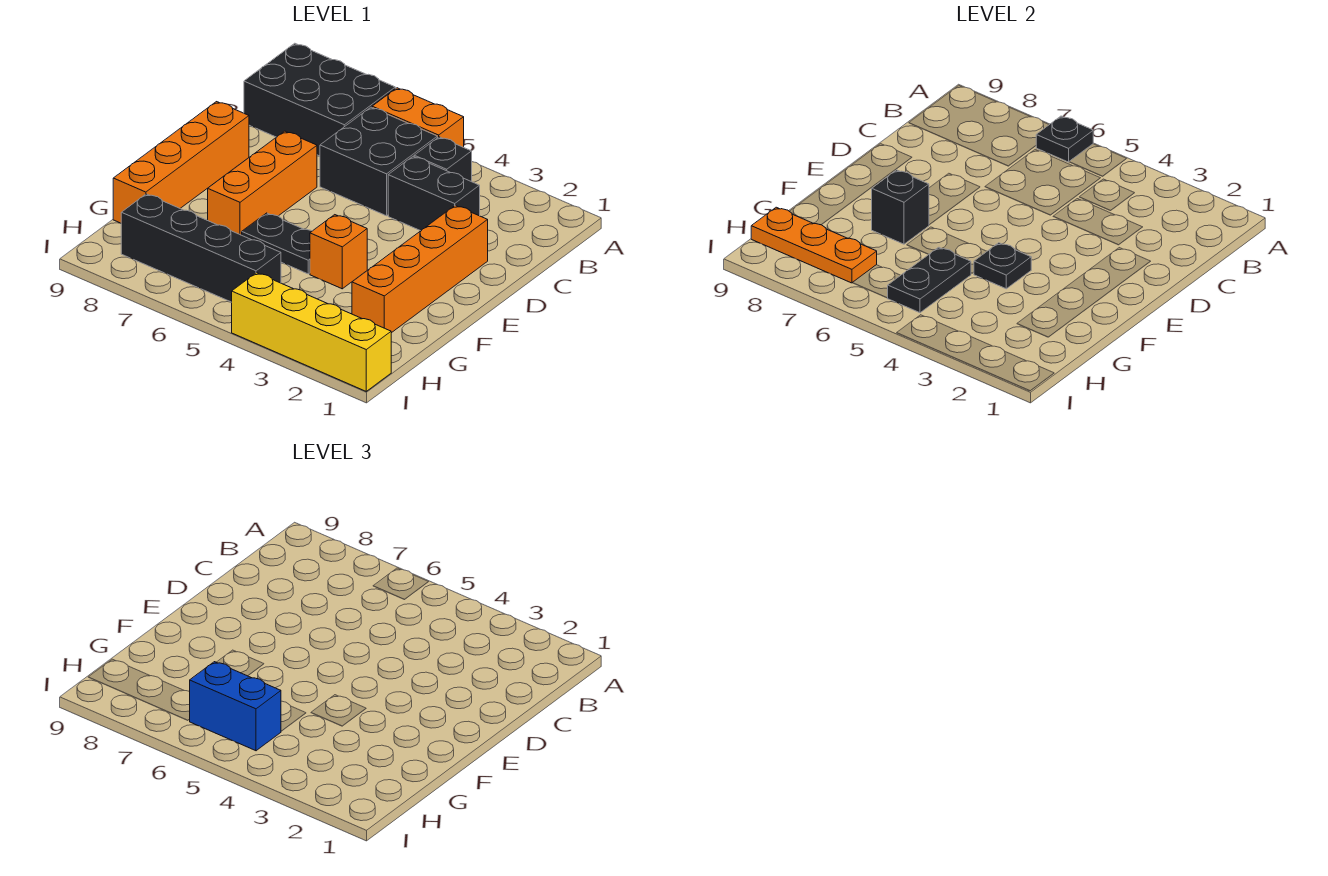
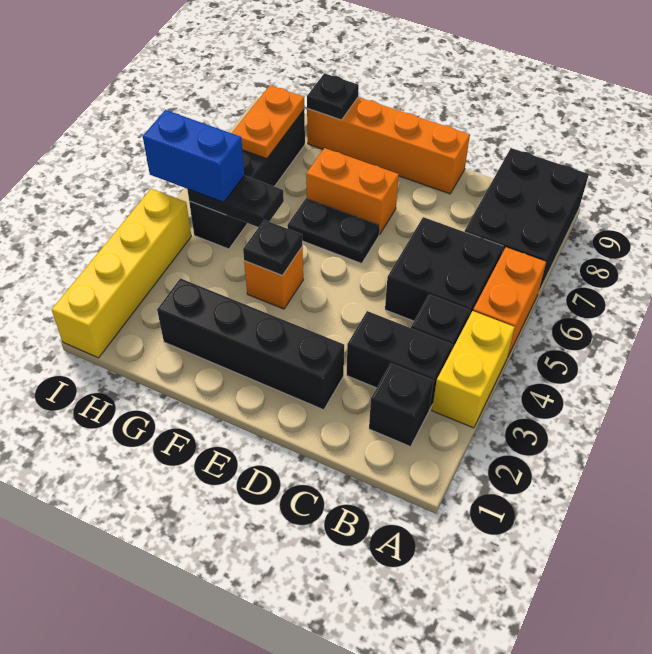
none -> yellow brick A3:A4 level 1
black plate A6 level 2 -> black plate G9 level 2
black brick C3:C4 level 1 -> black brick B3:C3 level 1
orange brick D2:G2 level 1 -> black brick D2:G2 level 1
orange brick D7:F7 level 1 -> orange brick E7:F7 level 1
black plate F5:F6 level 1 -> black plate E6:F6 level 1
black brick F7 level 2 -> black brick B2 level 1
blue brick H5:H6 level 3 -> blue brick H5:I5 level 3
orange plate H7:H9 level 2 -> orange plate H7:H8 level 2

